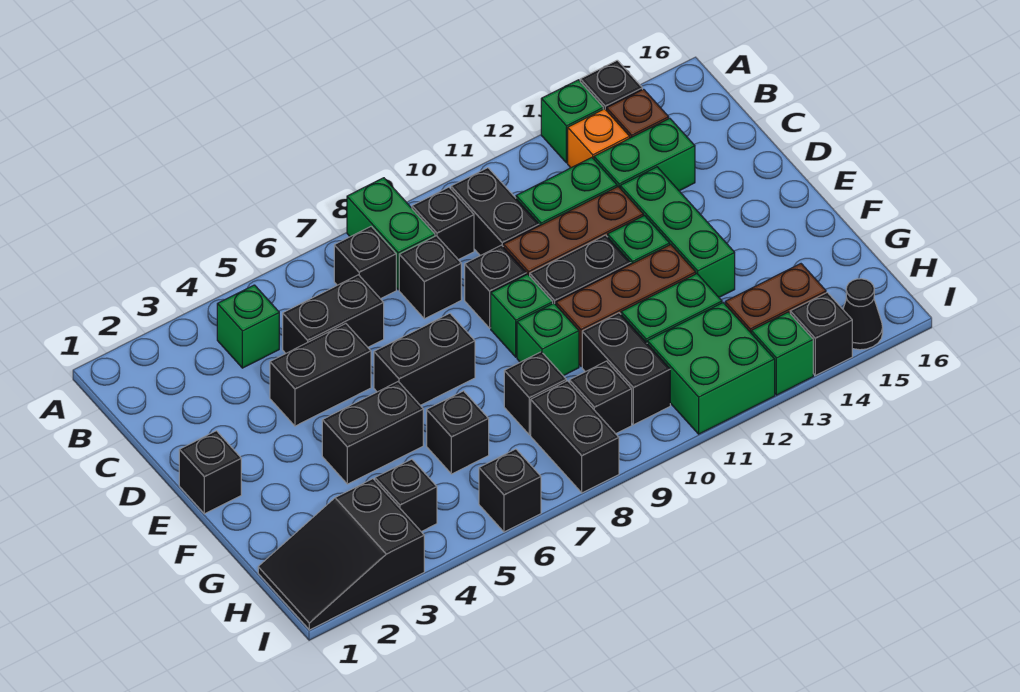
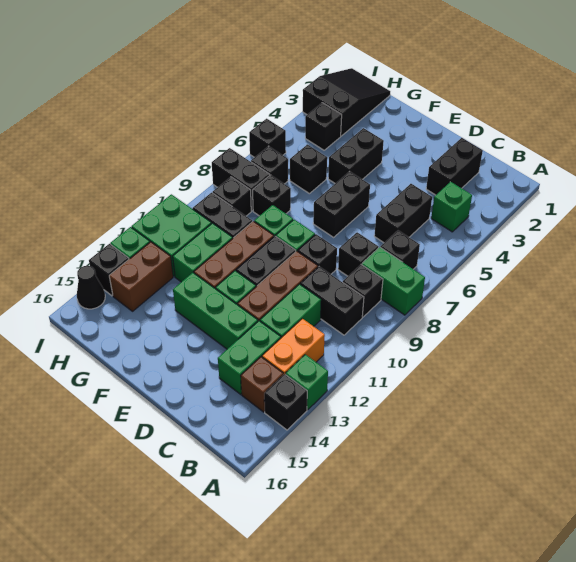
orange brick B13 level 1 -> orange brick B12:B13 level 1
black brick D4:D5 level 1 -> black brick C2:C3 level 1
black brick E1 level 1 -> black brick H7 level 1

